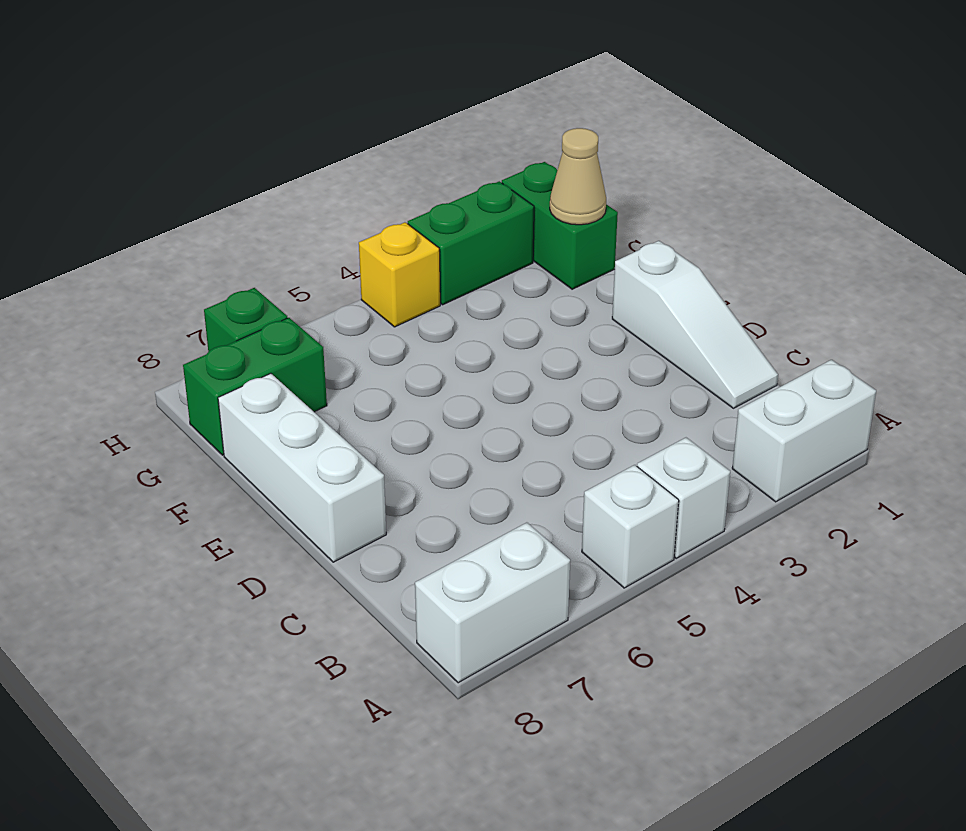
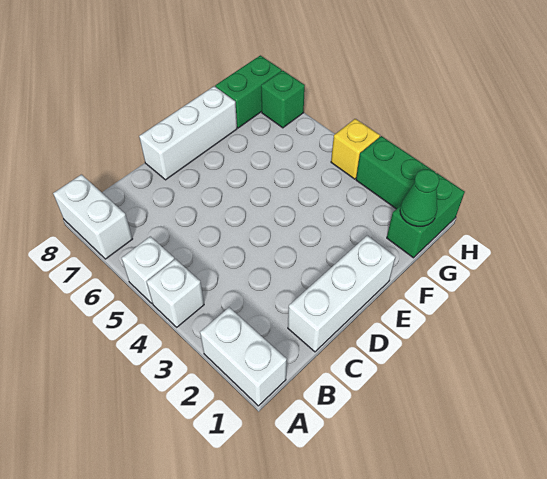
white slope C1:E1 level 1 top E -> white brick C1:E1 level 1
tan cone G1 level 2 -> green cone G1 level 2
green brick G7:G8 level 1 -> green brick G8:H8 level 1

